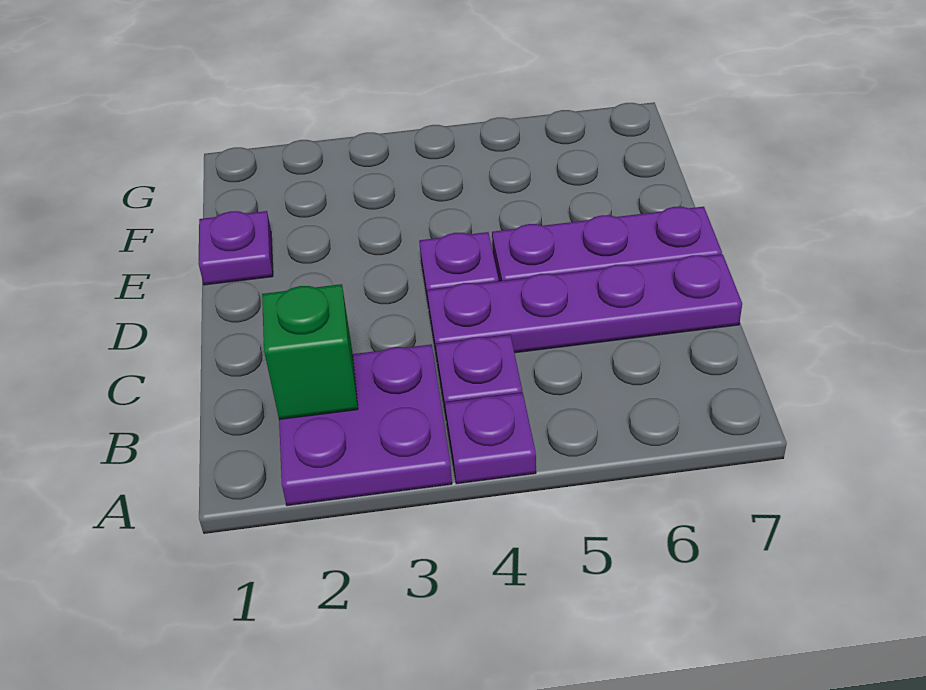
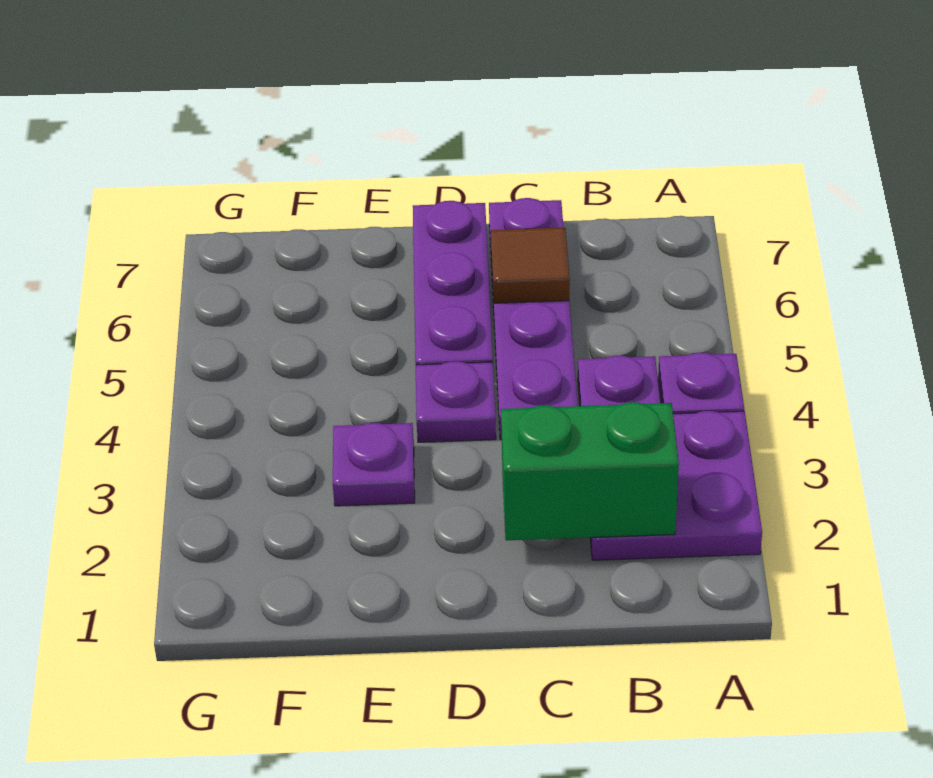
green brick B2 level 2 -> green brick B2:C2 level 2
none -> brown tile C6 level 2
purple plate E1 level 1 -> purple plate E3 level 1

